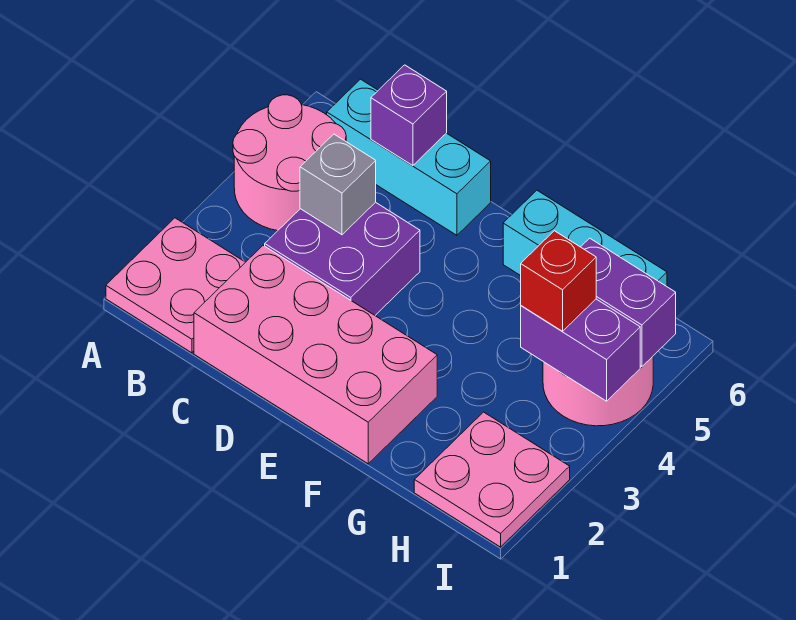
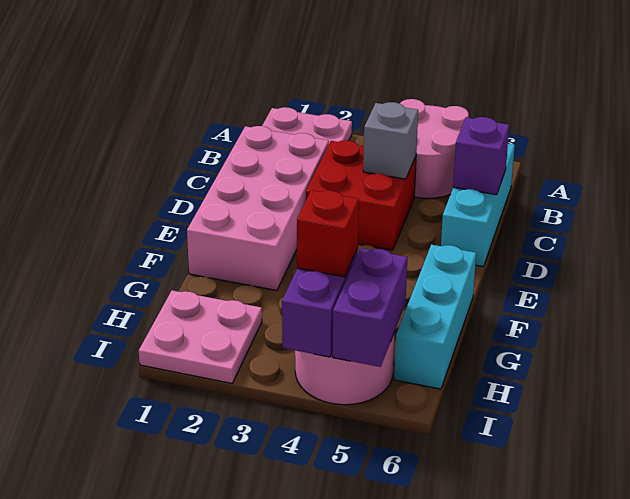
purple brick C3:D4 level 1 -> red brick C3:D4 level 1

